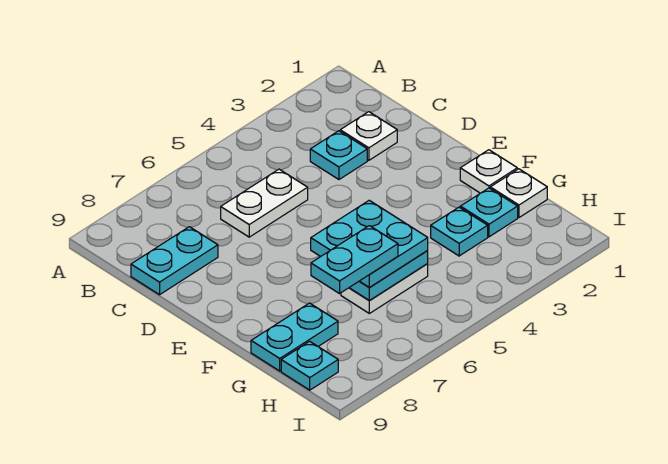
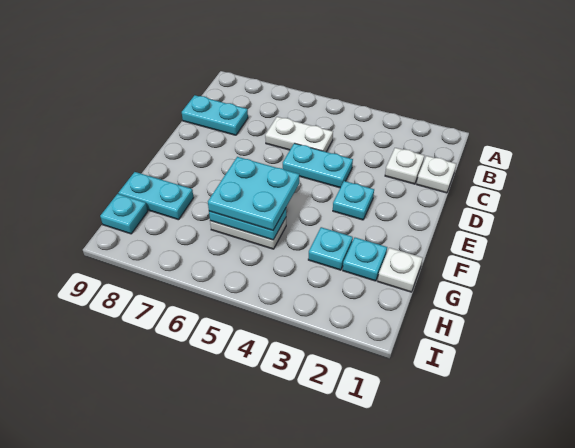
cyan plate C3 level 1 -> cyan plate E3 level 1
white plate F1 level 1 -> white plate C1 level 1
cyan plate G6:G7 level 4 -> cyan plate D4:D5 level 1

